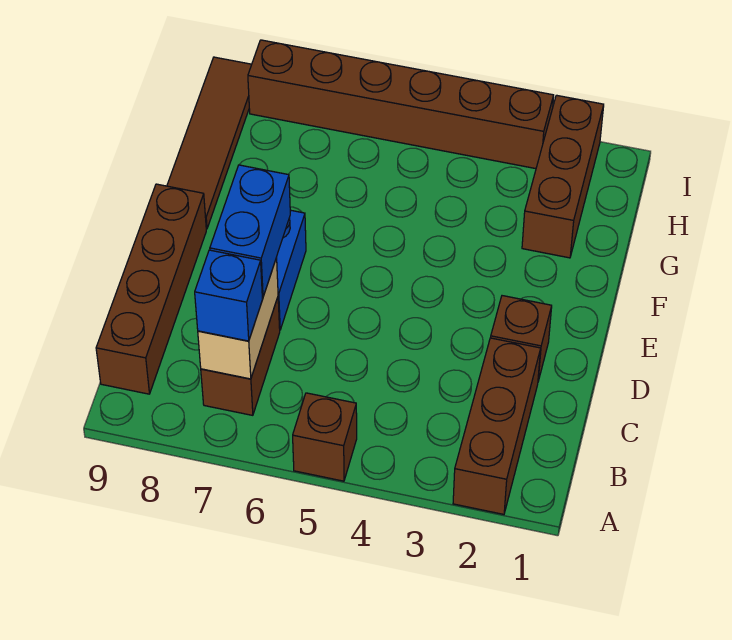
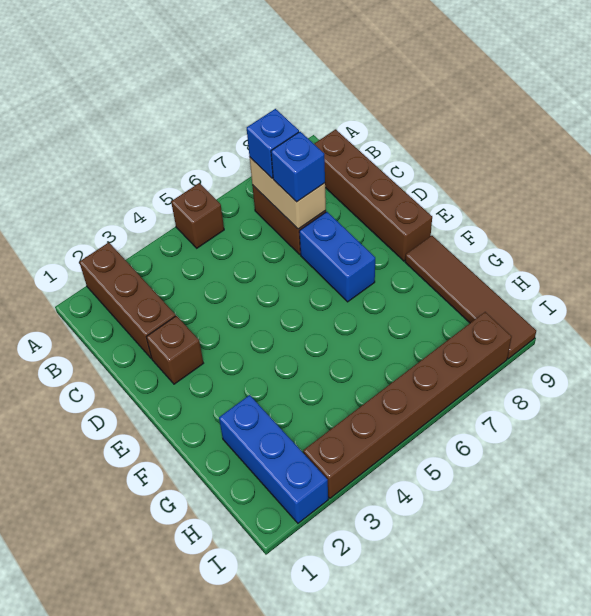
blue brick C7:D7 level 3 -> blue brick C7 level 3
brown brick G2:I2 level 1 -> blue brick G2:I2 level 1

